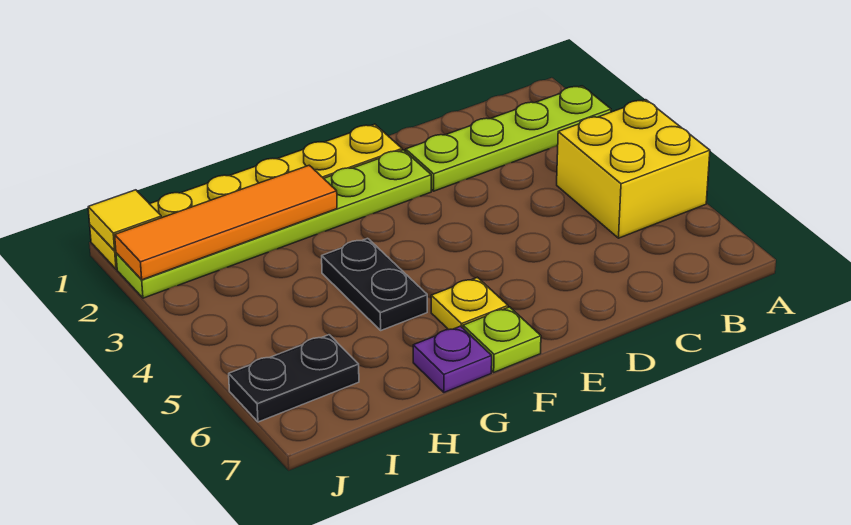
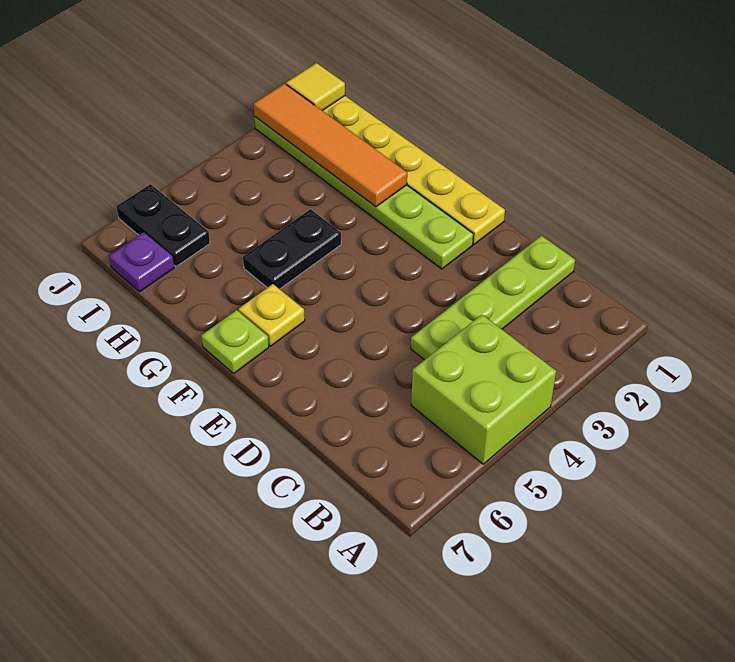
lime plate A2:D2 level 1 -> lime plate C1:C4 level 1
yellow brick A4:B5 level 1 -> lime brick A4:B5 level 1
purple plate G7 level 1 -> purple plate I7 level 1

